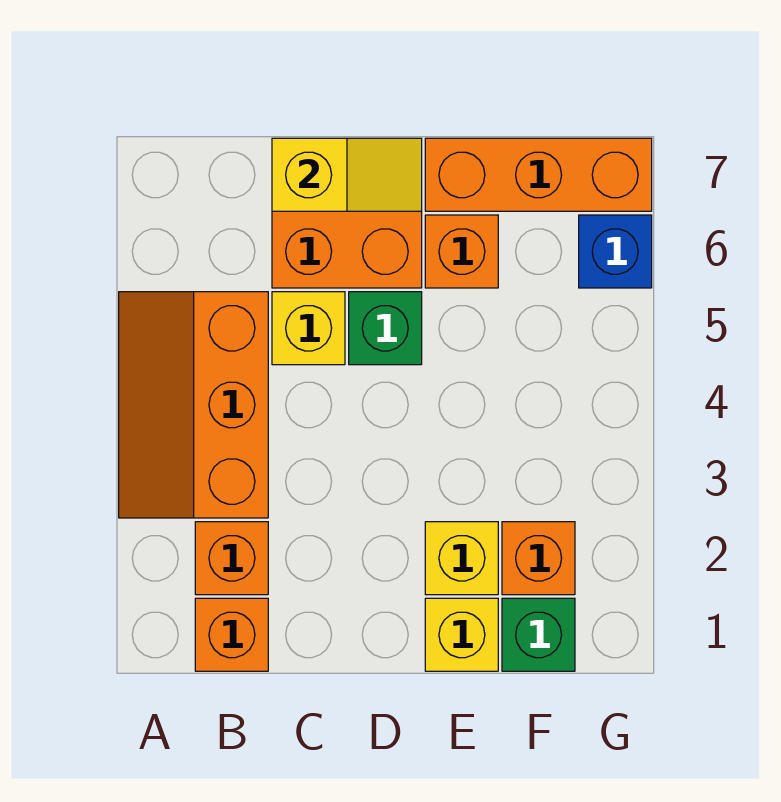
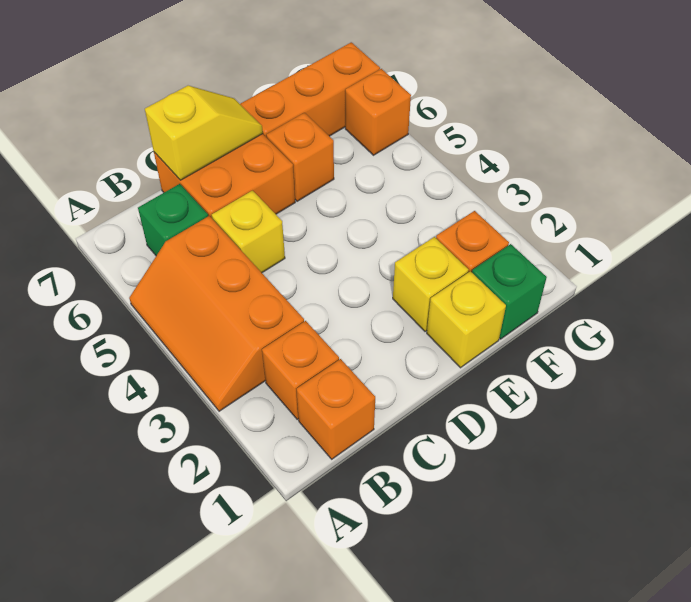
green brick D5 level 1 -> green brick B6 level 1
blue brick G6 level 1 -> orange brick G6 level 1

